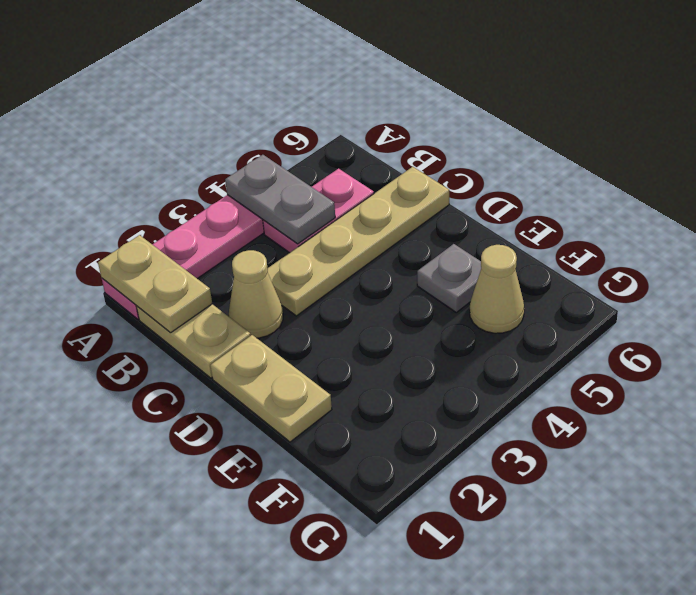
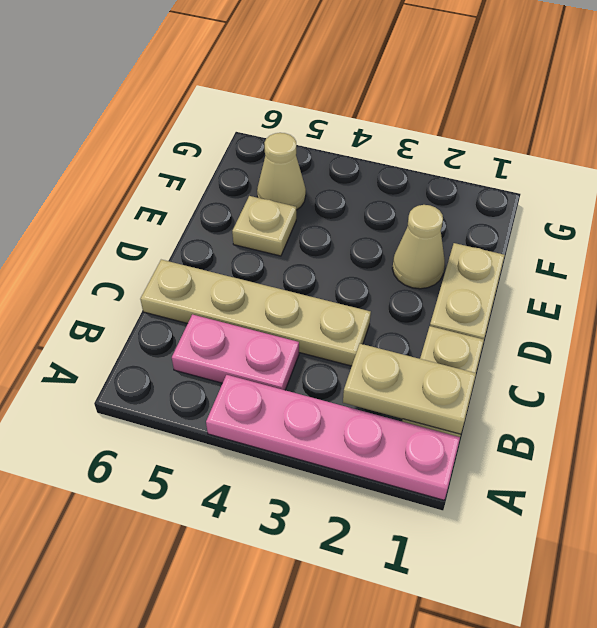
tan plate A1:B1 level 2 -> tan plate B1:B2 level 2
grey plate A4:B4 level 2 -> none
tan cone C2 level 1 -> tan cone E2 level 1
grey plate E5 level 1 -> tan plate E5 level 1

